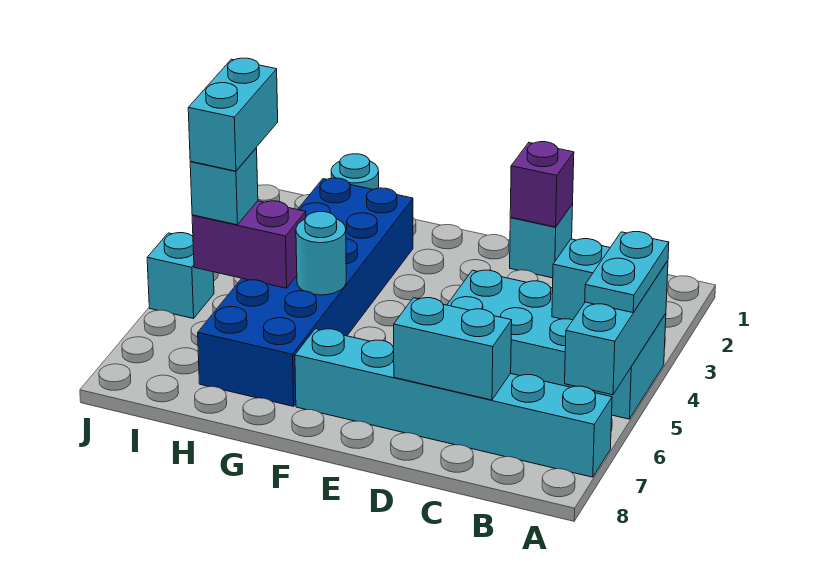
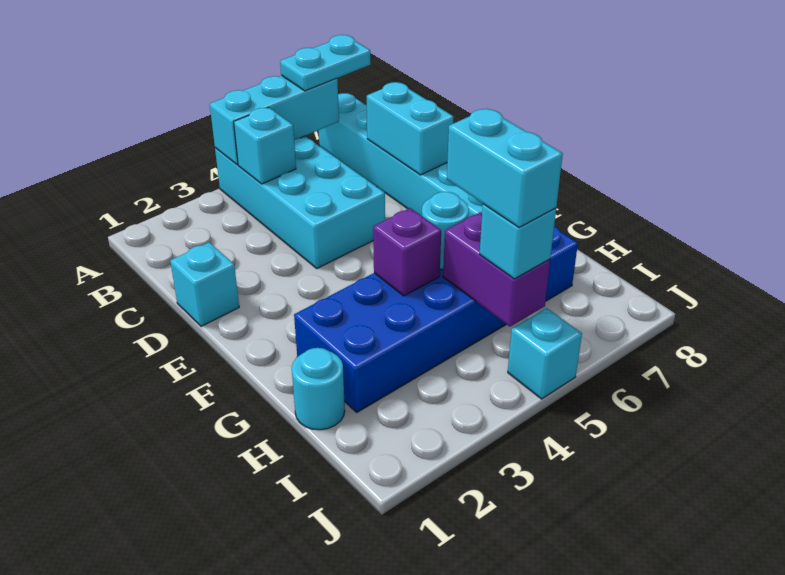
cyan plate A4:A5 level 3 -> cyan plate A6:A7 level 3
purple brick D1 level 2 -> purple brick G4 level 2
cyan brick I4:I5 level 4 -> cyan brick H5:I5 level 4

